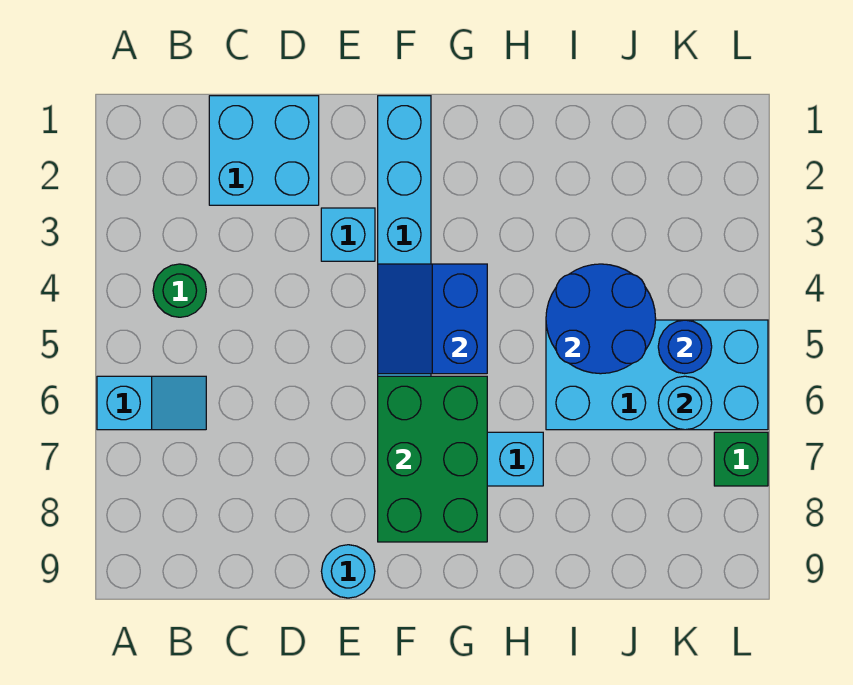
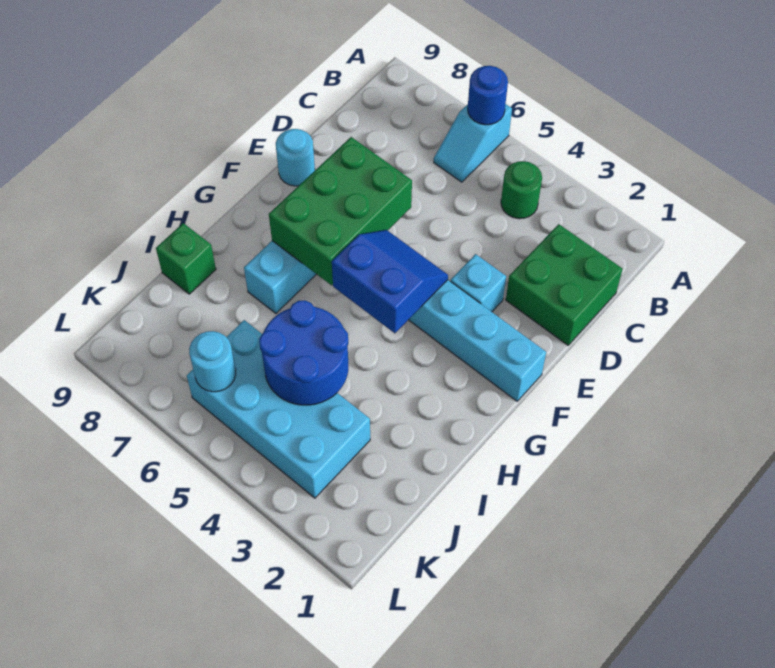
cyan brick C1:D2 level 1 -> green brick C1:D2 level 1
green brick F6:G8 level 2 -> green brick E6:G7 level 2
cyan brick I5:L6 level 1 -> cyan brick J3:K6 level 1
blue round brick K5 level 2 -> blue round brick A6 level 2
green brick L7 level 1 -> green brick I9 level 1

